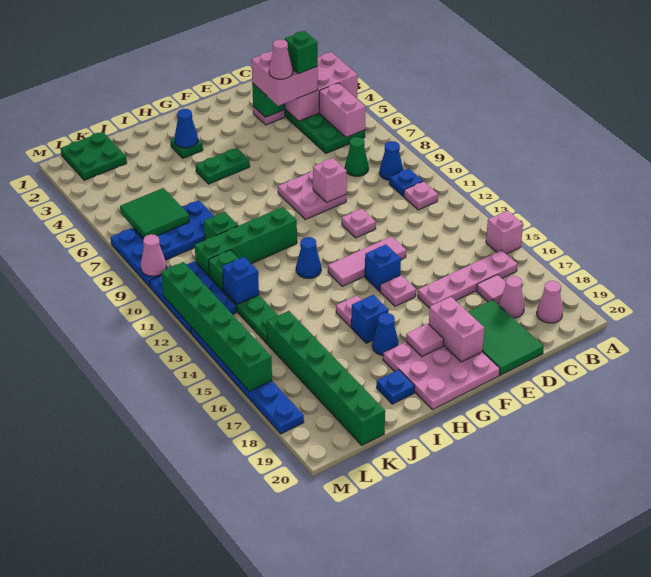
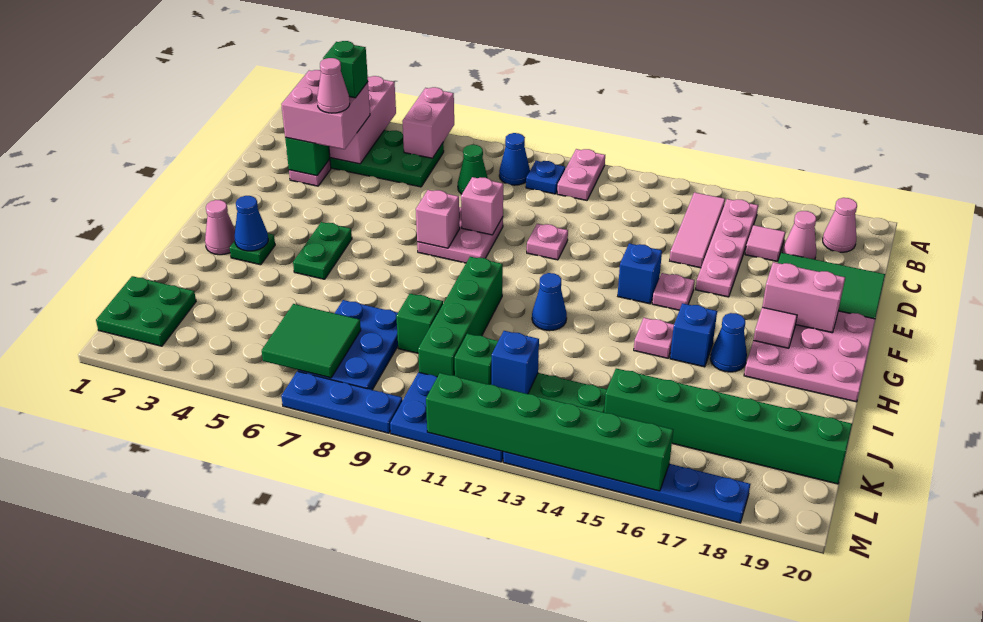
pink brick A15 level 1 -> pink brick F8 level 2
pink brick B5:B6 level 2 -> pink brick A6:B6 level 2
pink plate B11 level 1 -> pink plate A11:B11 level 1
pink tile E13:G13 level 1 -> pink tile B15:D15 level 1
blue plate I19 level 1 -> none
pink cone M9 level 2 -> pink cone H2 level 1

